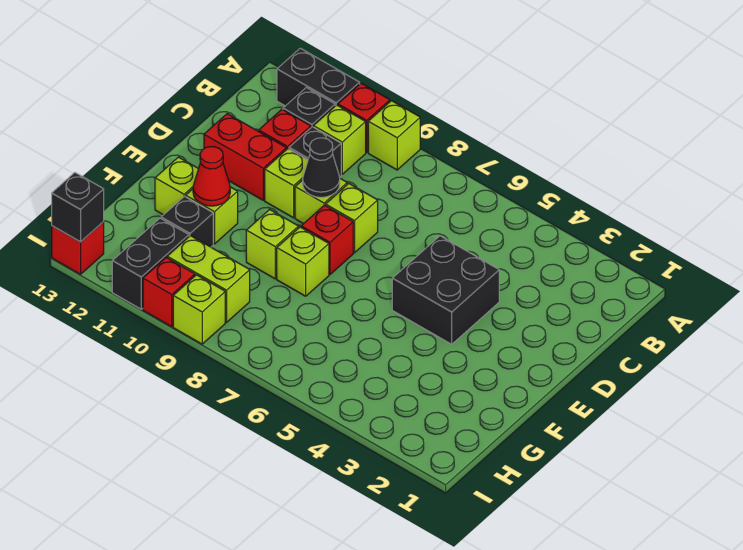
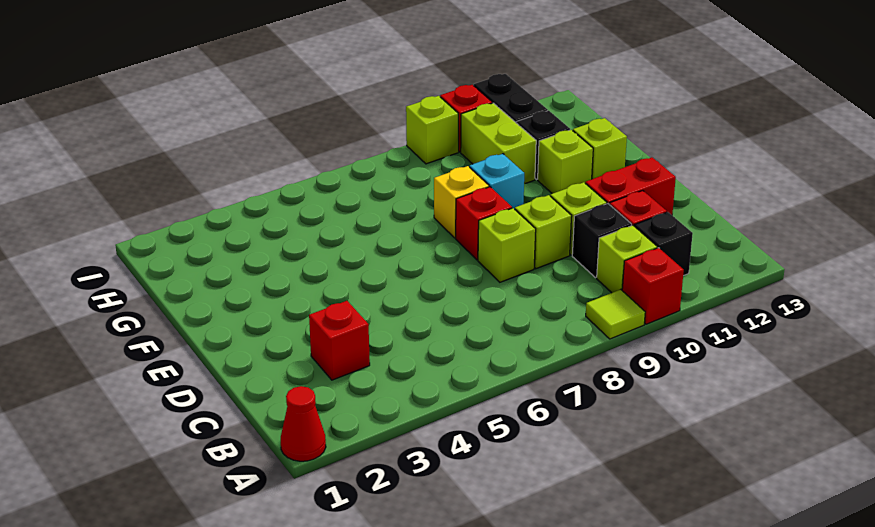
lime brick A9 level 1 -> lime tile A9 level 1
black brick A11:A12 level 1 -> none
black brick D4:E5 level 1 -> none
black cone D9 level 2 -> none
lime brick F8 level 1 -> yellow brick F8 level 1
lime brick F9 level 1 -> cyan brick F9 level 1
red cone F11 level 2 -> red cone A1 level 1
lime brick H9:H10 level 1 -> lime brick G10:H10 level 1
red brick I13 level 1 -> red brick C3 level 1
black brick I13 level 2 -> none

